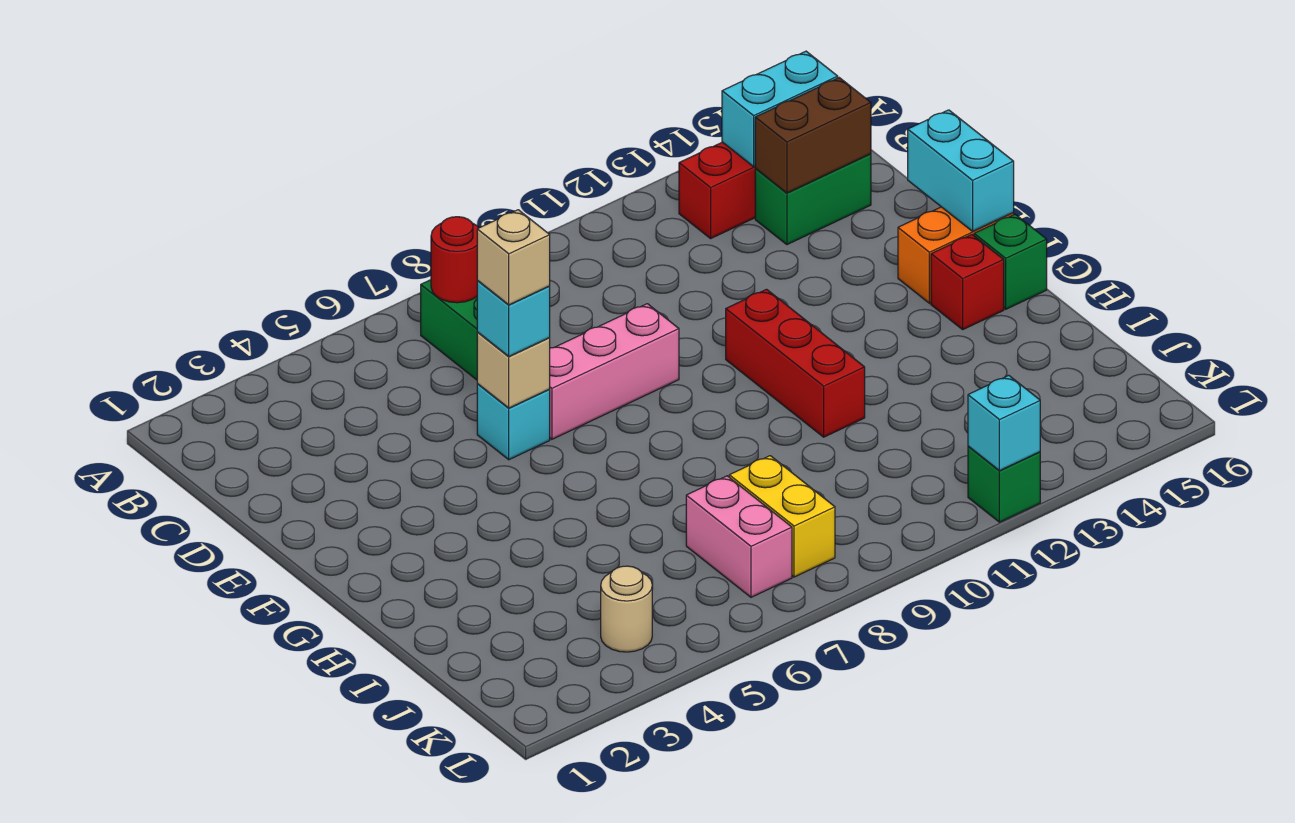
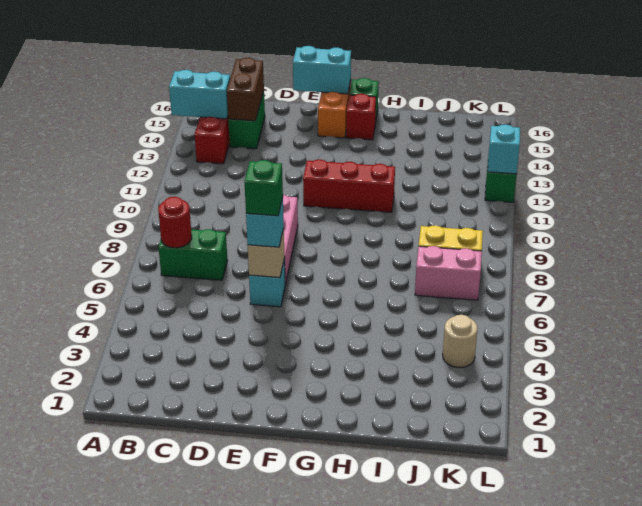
cyan brick B14:B15 level 2 -> cyan brick A14:B14 level 2
tan brick E6 level 4 -> green brick E6 level 4

